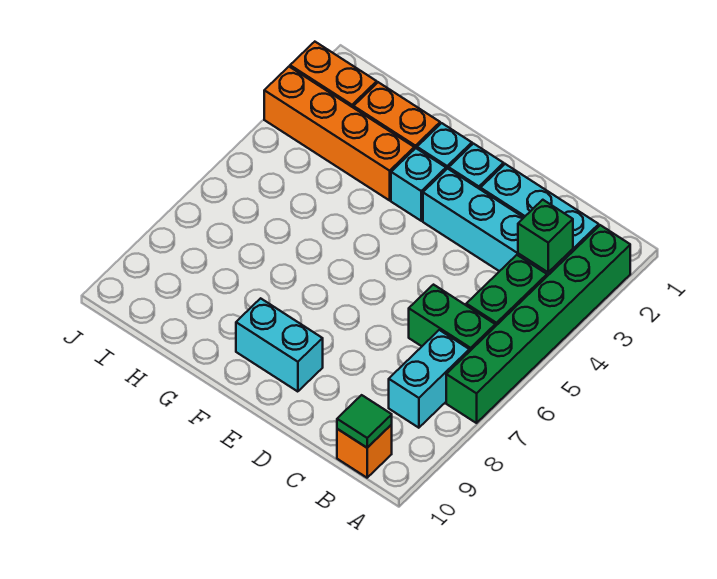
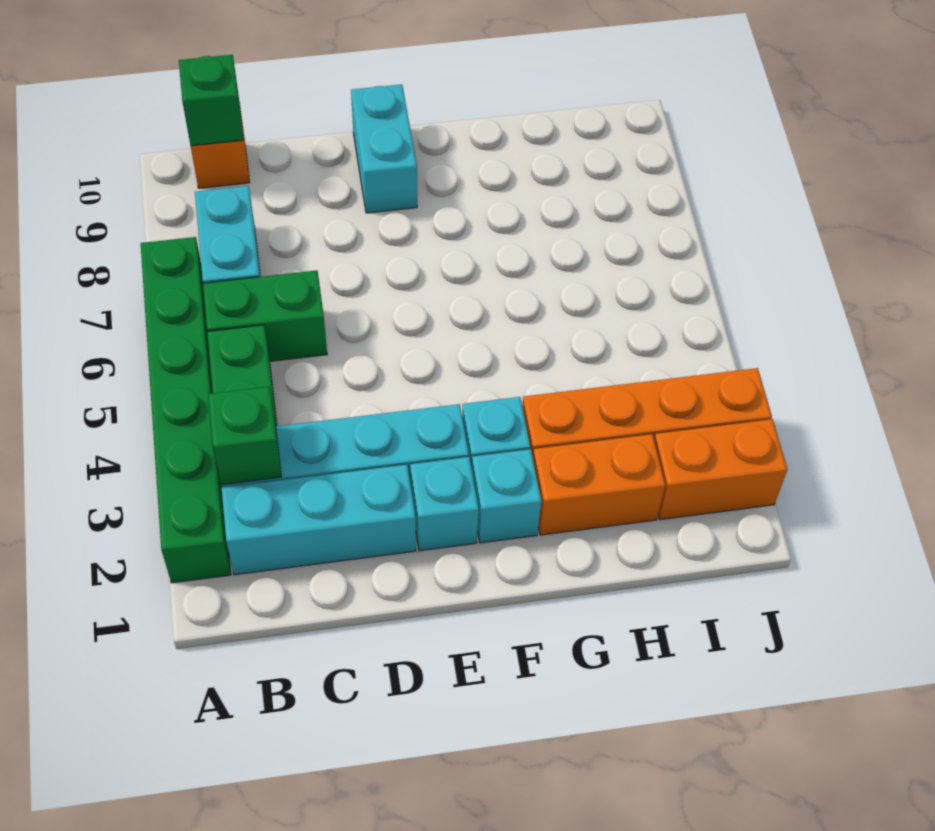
green tile B10 level 2 -> green brick B10 level 2
cyan brick E9:F9 level 1 -> cyan brick E9:E10 level 1

